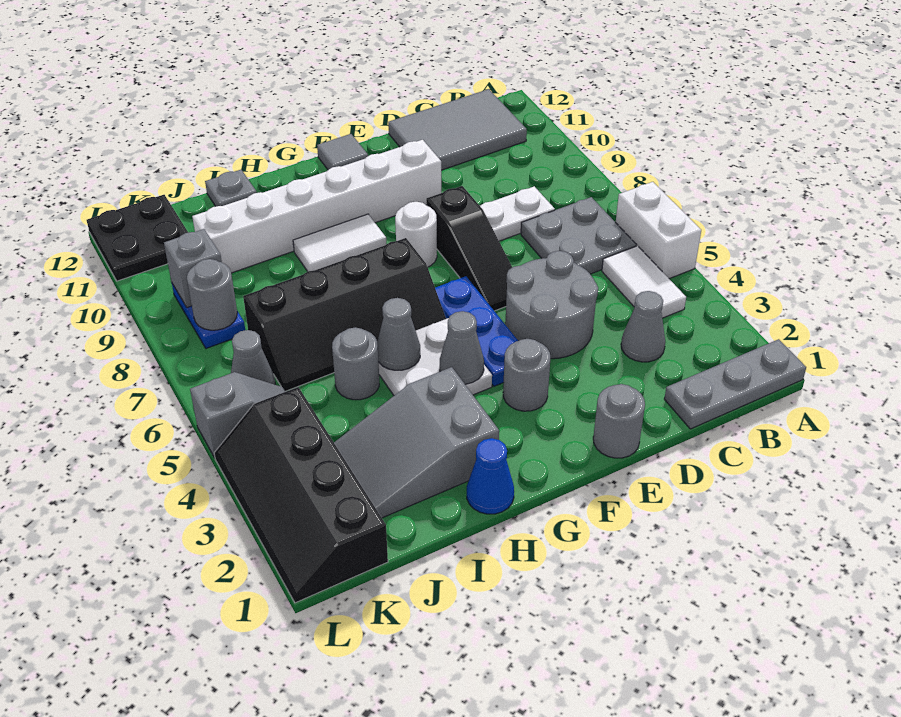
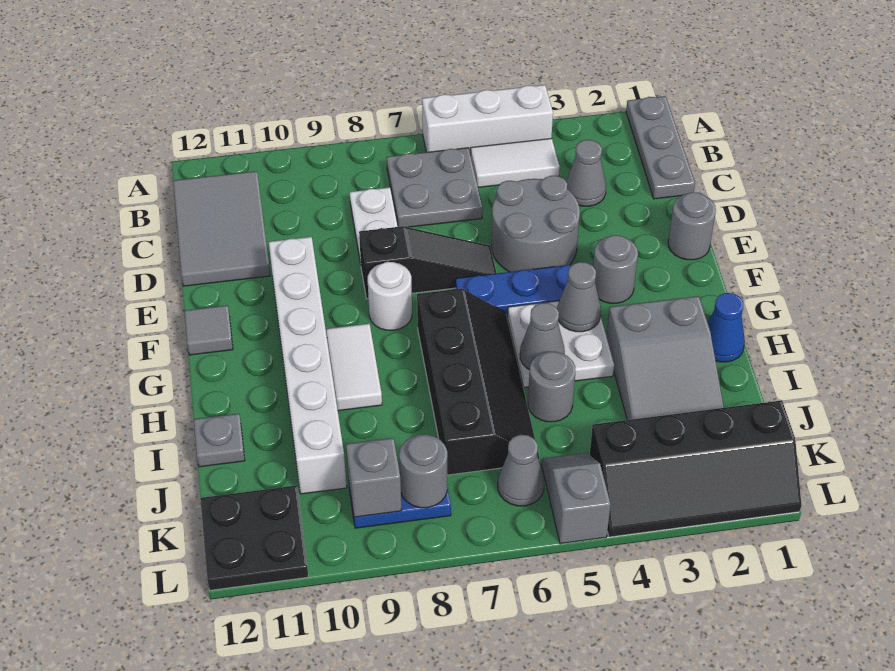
white brick A5:A6 level 1 -> white brick A4:A6 level 1

